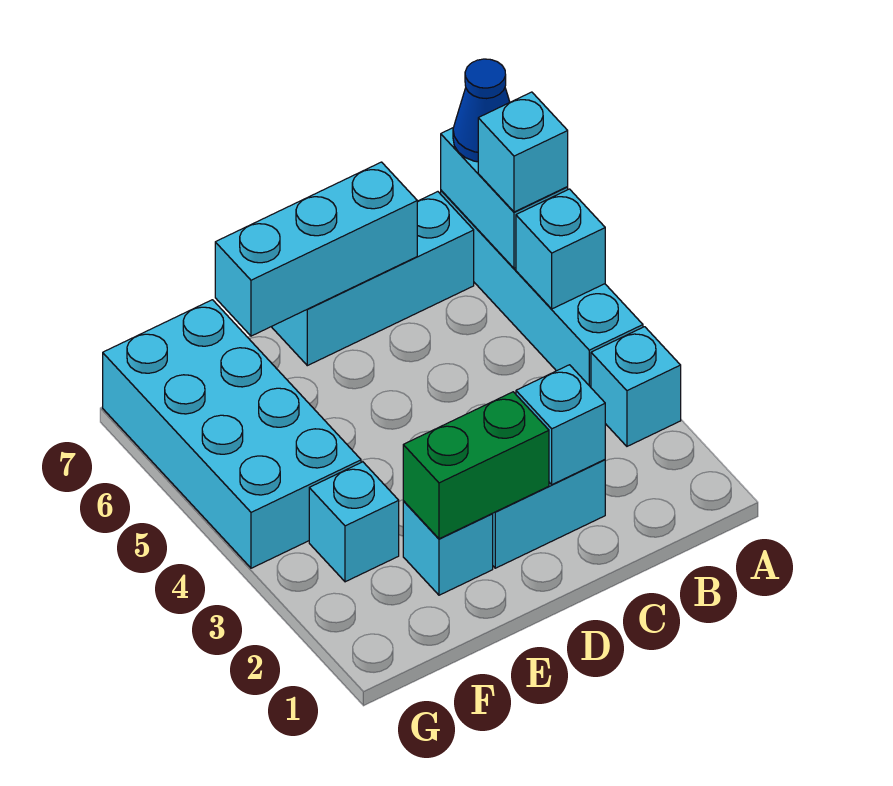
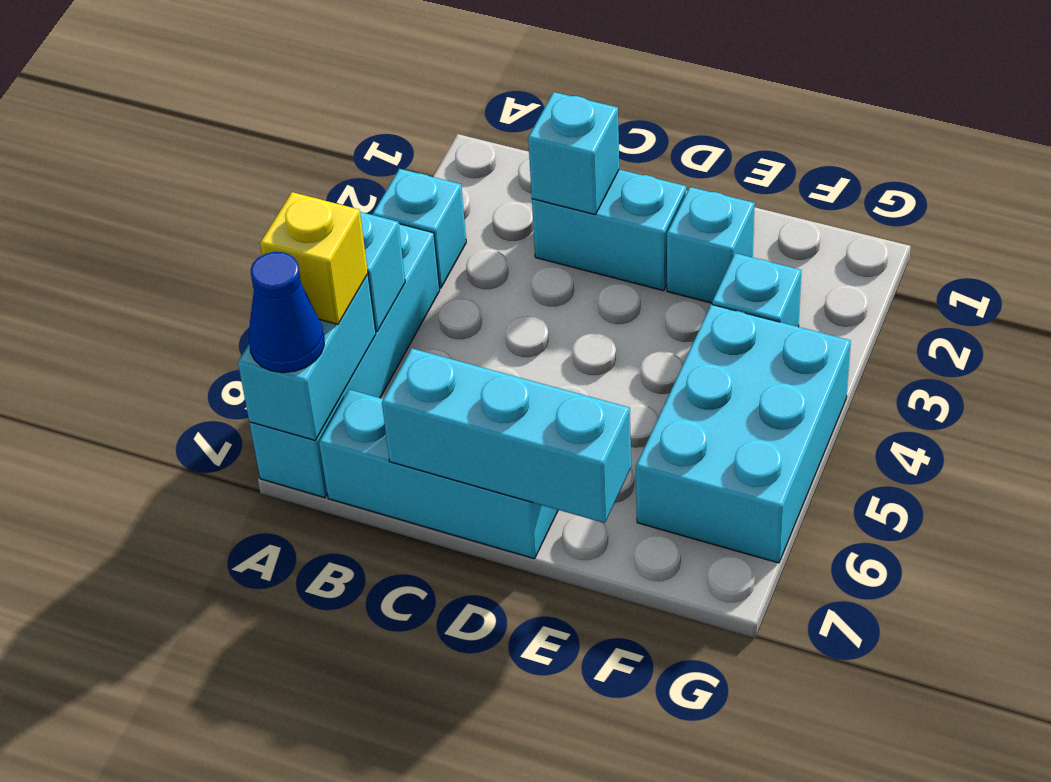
cyan brick A6 level 3 -> yellow brick A6 level 3
green brick D2:E2 level 2 -> none
cyan brick F4:G7 level 1 -> cyan brick F4:G6 level 1

